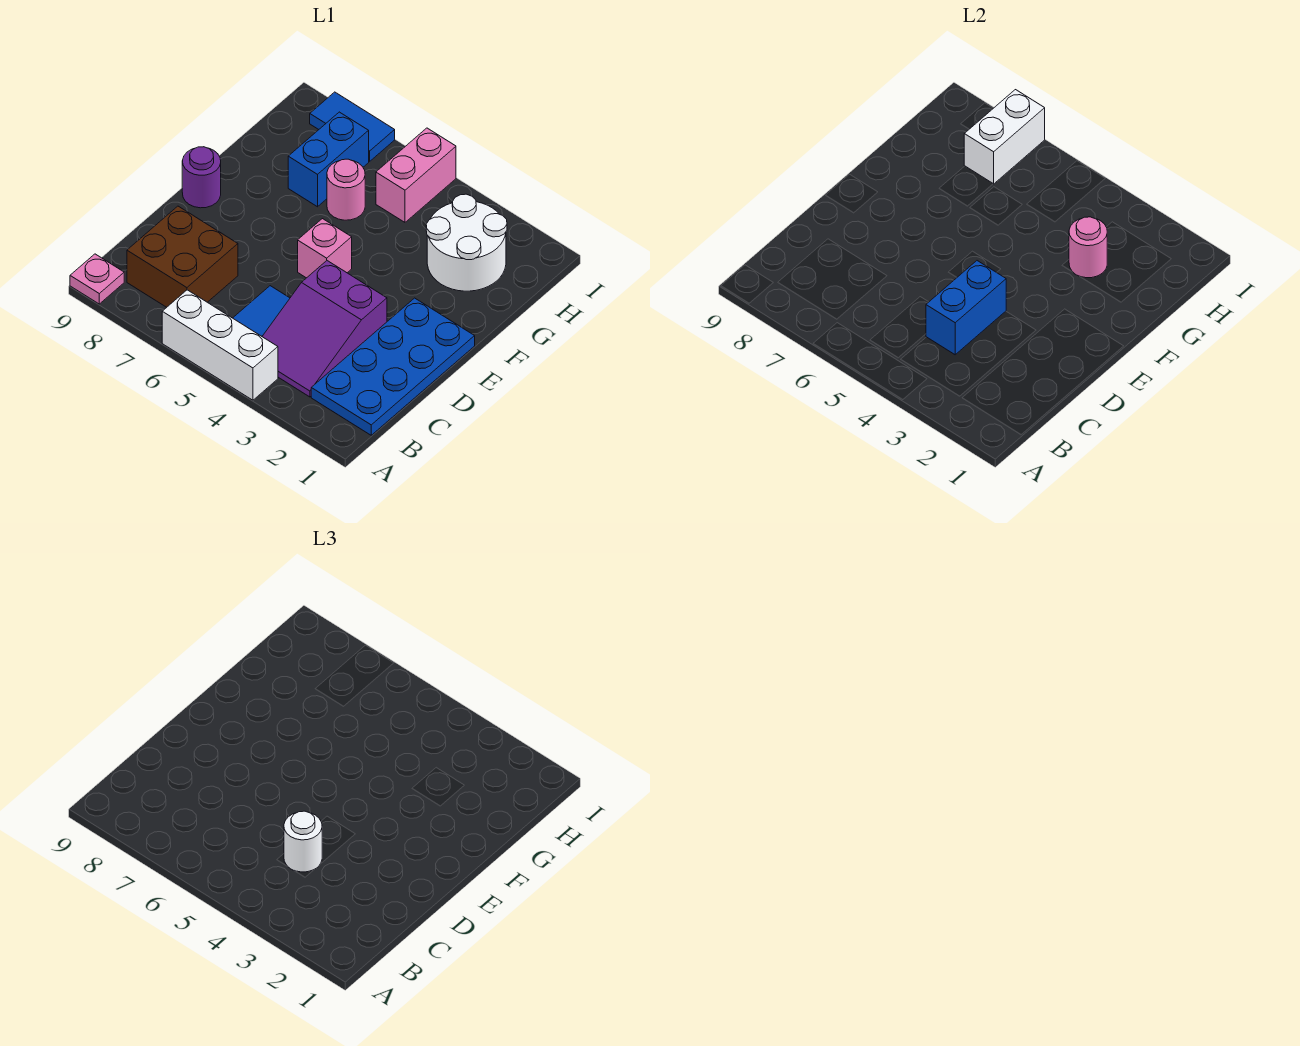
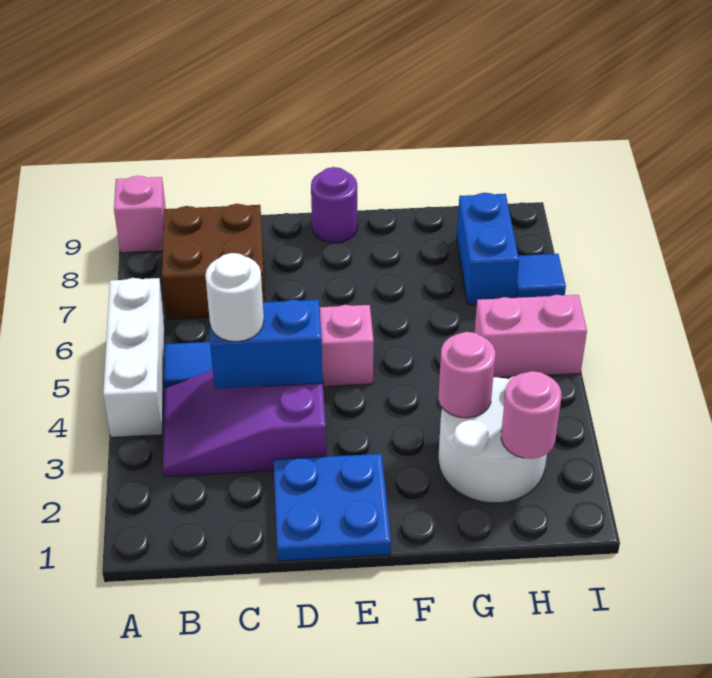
pink plate A9 level 1 -> pink brick A9 level 1
blue plate B1:E2 level 1 -> blue plate D1:E2 level 1
pink round brick G6 level 1 -> pink round brick H2 level 2
blue brick G7:H7 level 1 -> blue brick H7:H8 level 1
white brick H7:I7 level 2 -> none
blue tile I7:I8 level 1 -> blue tile I7 level 1

